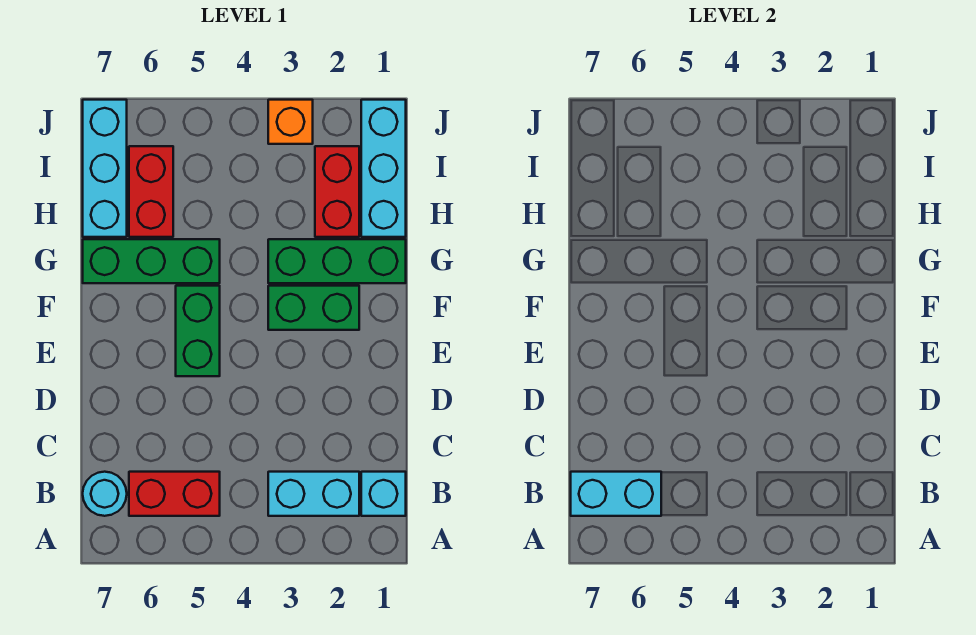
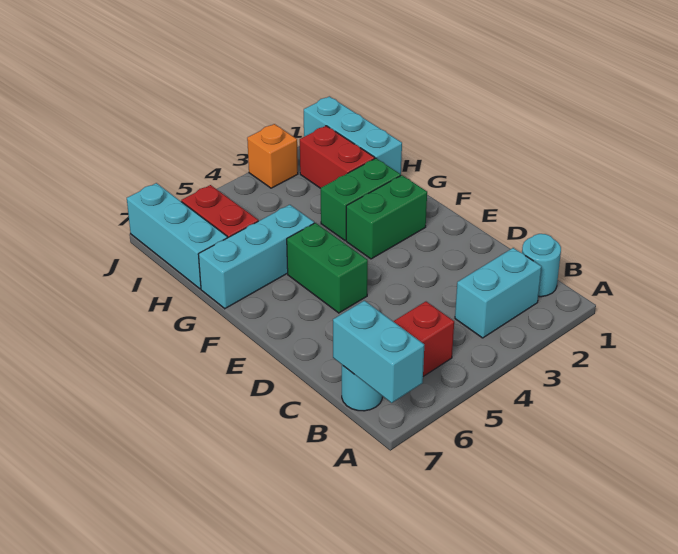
cyan brick B1 level 1 -> cyan round brick B1 level 1
cyan brick B6:B7 level 2 -> cyan brick A7:B7 level 2
green brick G1:G3 level 1 -> green brick G2:G3 level 1
green brick G5:G7 level 1 -> cyan brick G5:G7 level 1

